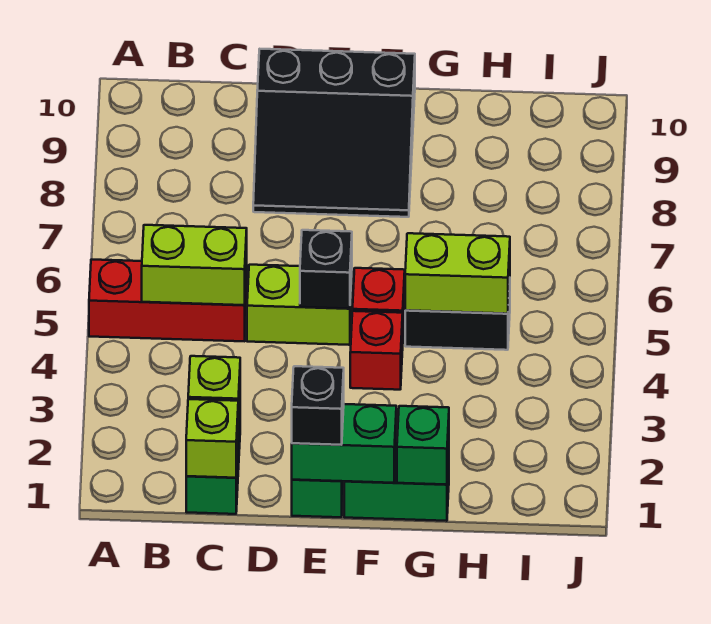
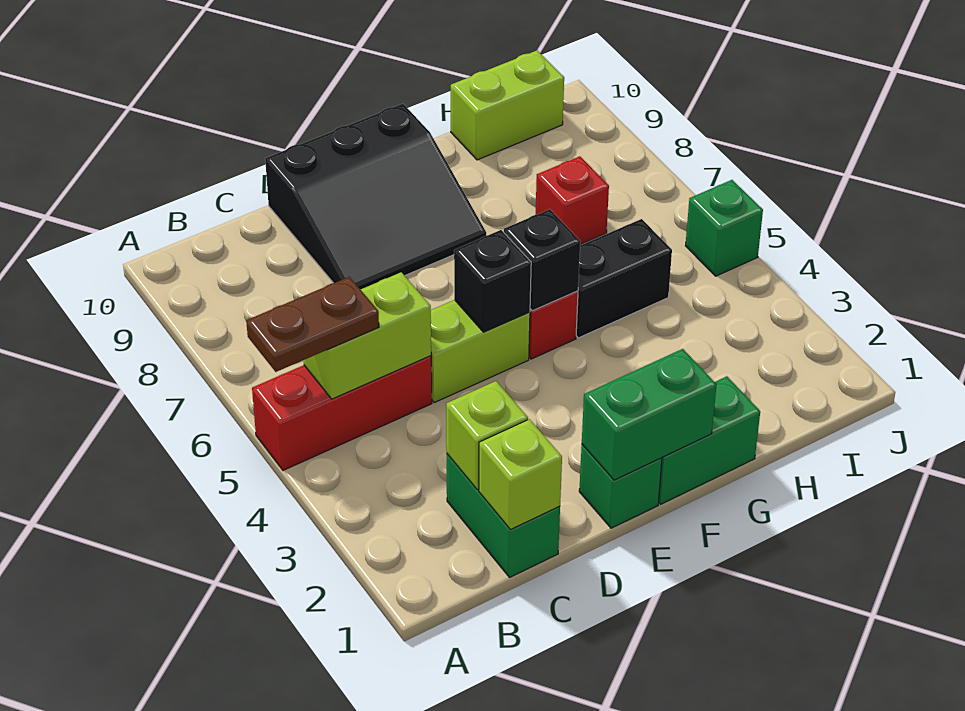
none -> brown plate A5:B5 level 3
black brick E1 level 3 -> black brick F5 level 2
red brick F4 level 1 -> red brick H7 level 1
green brick G1 level 2 -> green brick J5 level 1
lime brick G5:H5 level 2 -> lime brick H10:I10 level 1

